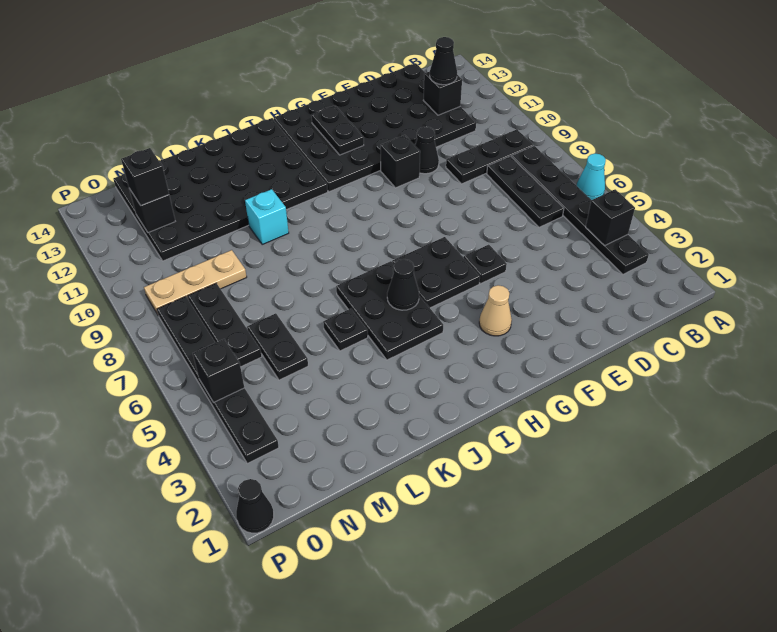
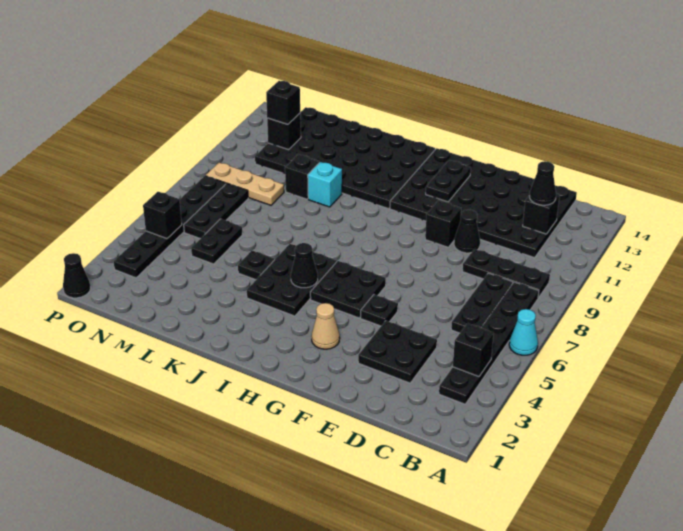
none -> black plate D3:E4 level 1
none -> black brick L10 level 1

